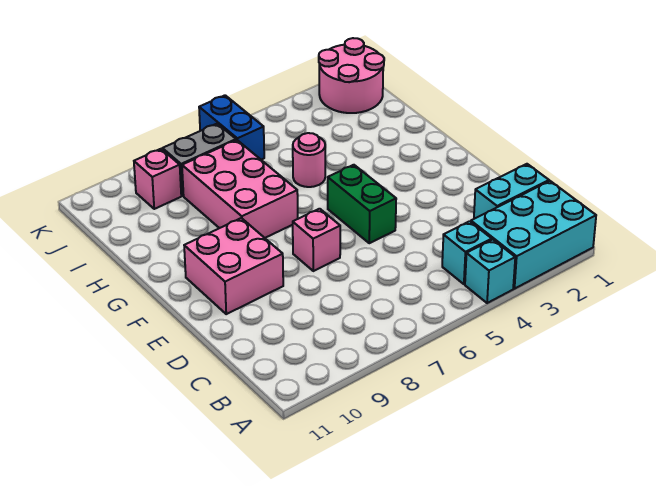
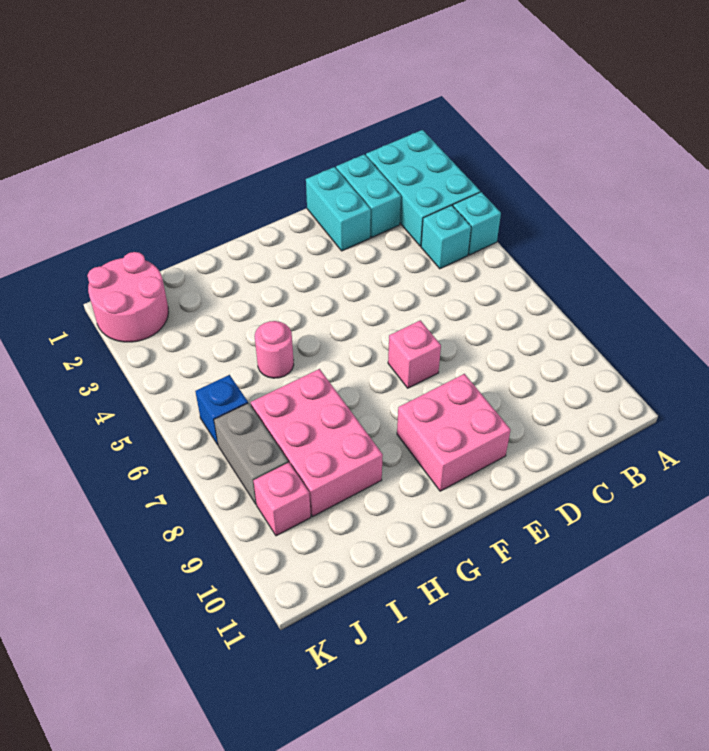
none -> cyan brick D1:D2 level 1
green brick E5:F5 level 1 -> none
pink brick G7:I8 level 1 -> pink brick H7:I9 level 1
blue brick J6:K6 level 1 -> blue brick J6 level 1

